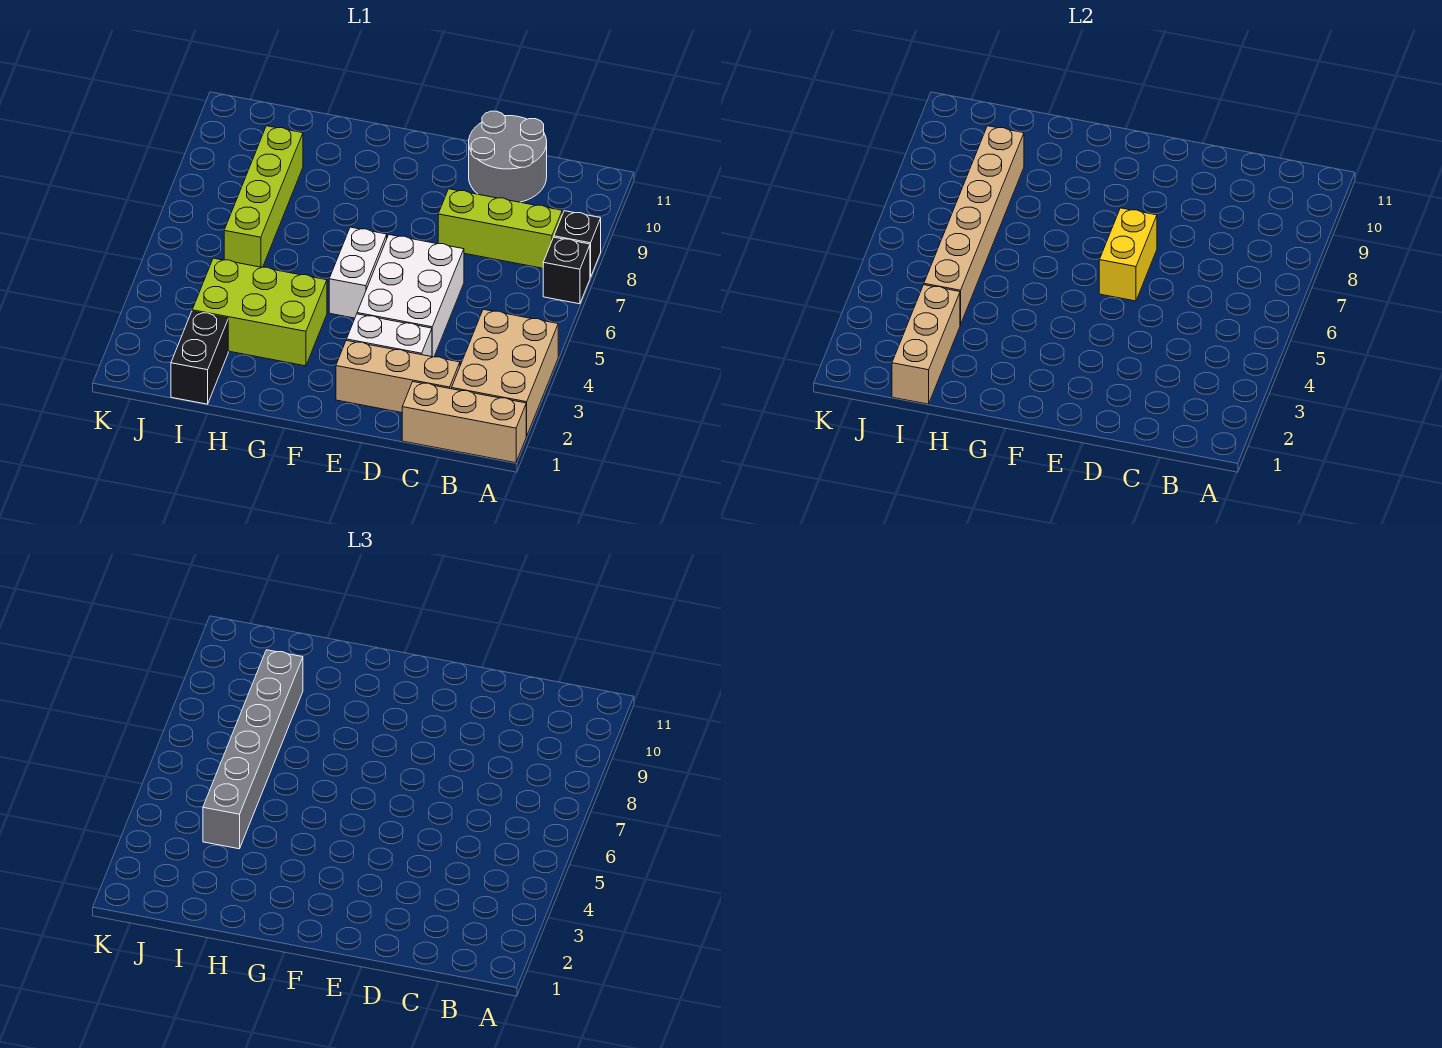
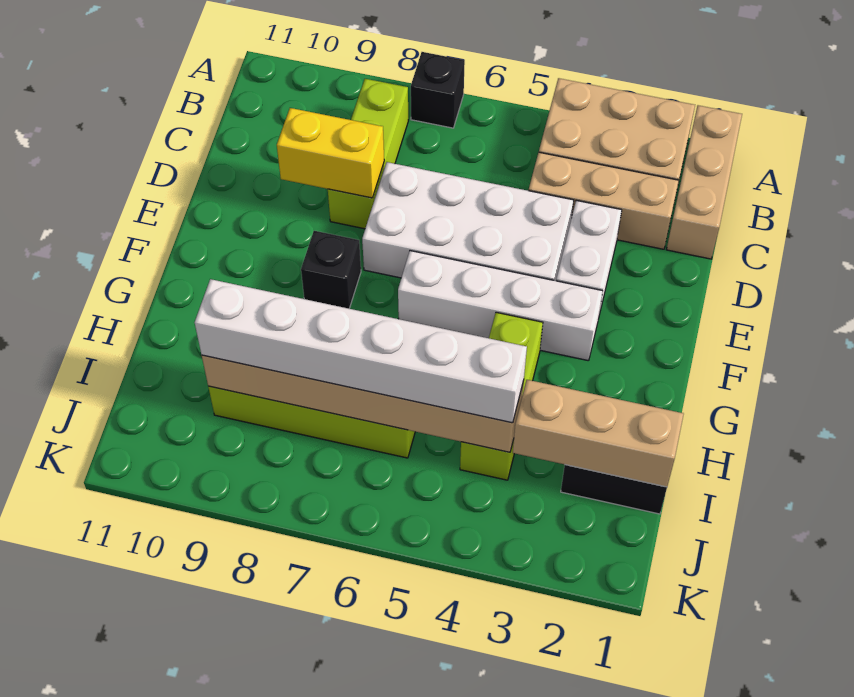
black brick A8 level 1 -> black brick F8 level 1
tan brick C2:E2 level 1 -> tan brick C2:C4 level 1
grey round brick C10:D11 level 1 -> none
white brick D4:E6 level 1 -> white brick D4:E7 level 1
yellow brick E6:E7 level 2 -> yellow brick D8:D9 level 2
white brick F5:F6 level 1 -> white brick F3:F6 level 1
lime brick G3:I4 level 1 -> lime brick G4:I4 level 1
grey brick I4:I9 level 3 -> white brick I4:I9 level 3

